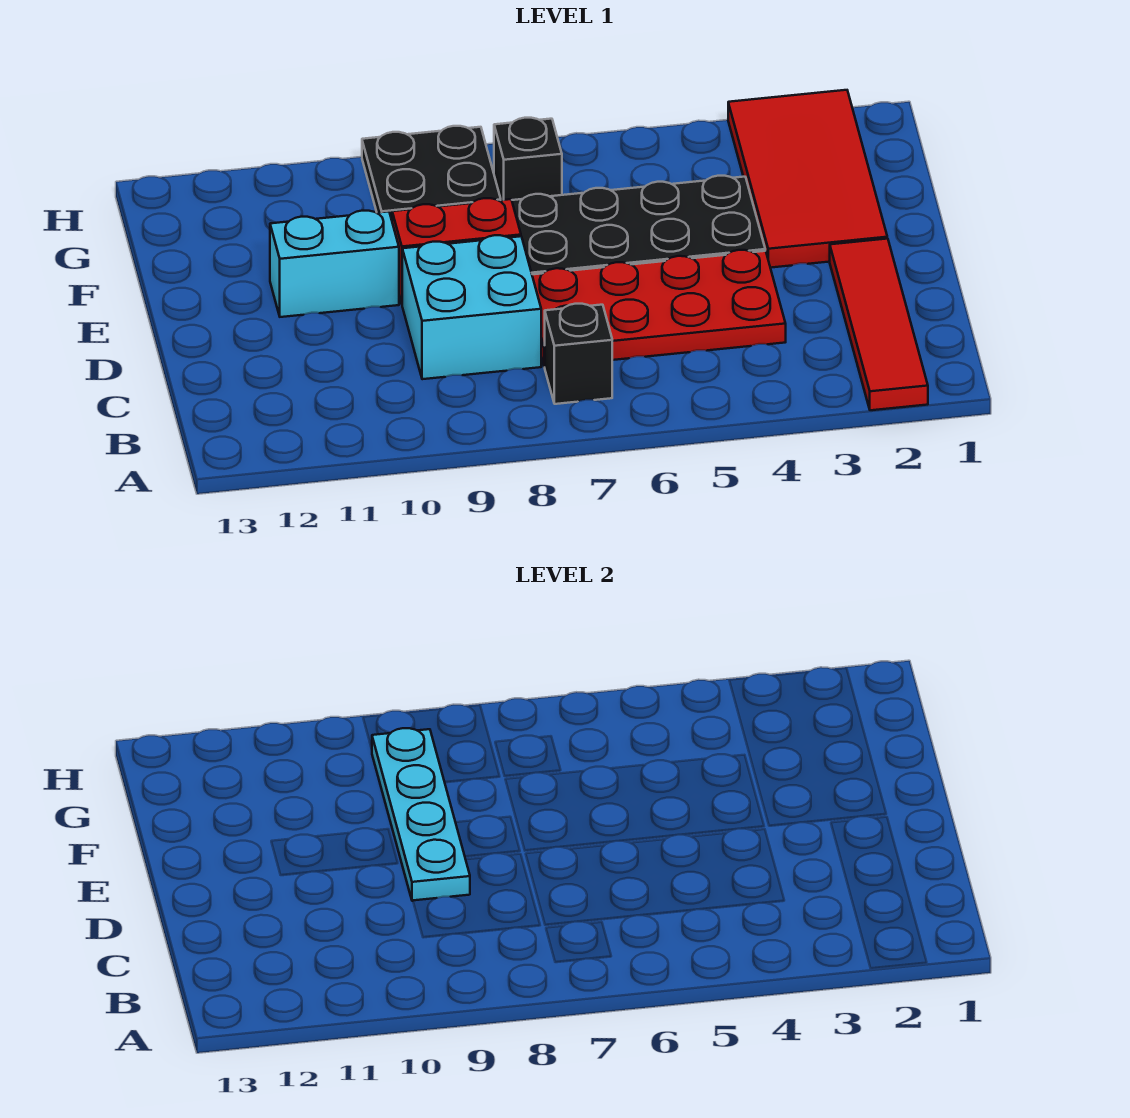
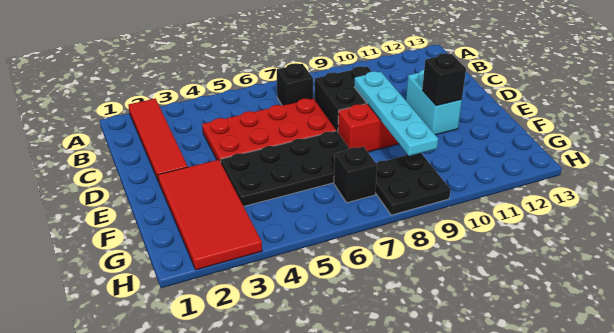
cyan brick C8:D9 level 1 -> black brick C8:D9 level 1
cyan brick E10:E11 level 1 -> cyan brick D11:E11 level 1
none -> black brick E11 level 2

